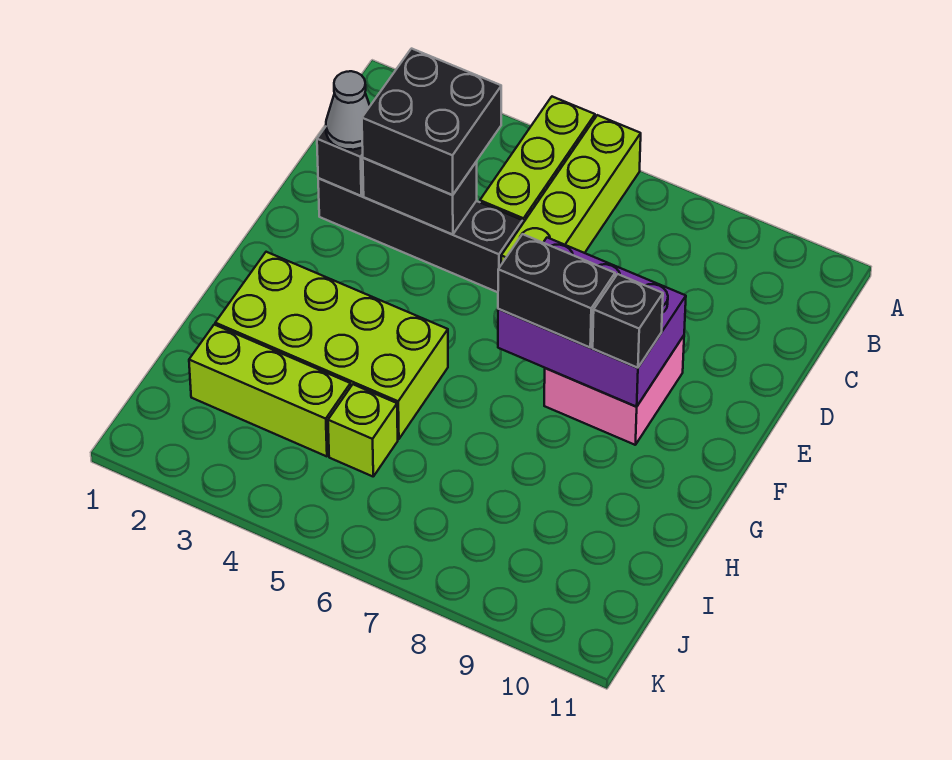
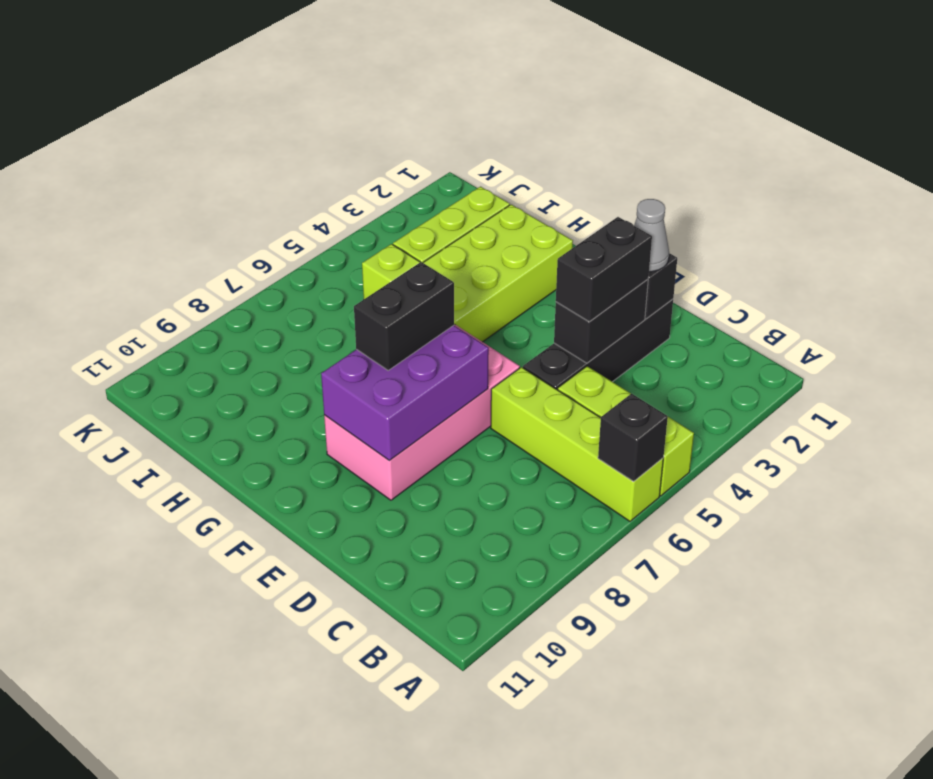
black brick C3:D4 level 3 -> black brick D3:D4 level 3
pink brick E8:F9 level 1 -> pink brick E6:F9 level 1
black brick F9 level 3 -> black brick A6 level 2

